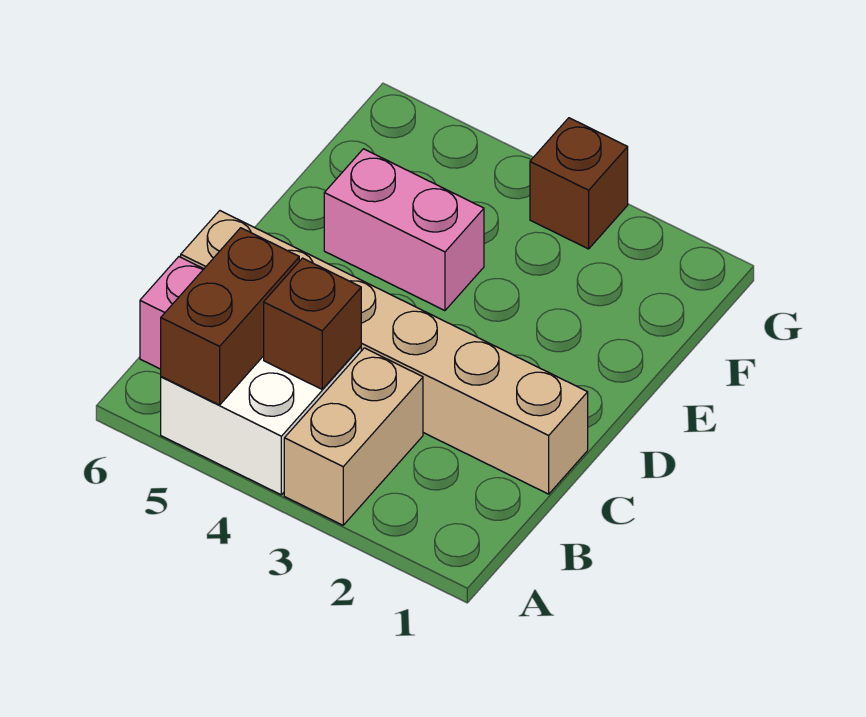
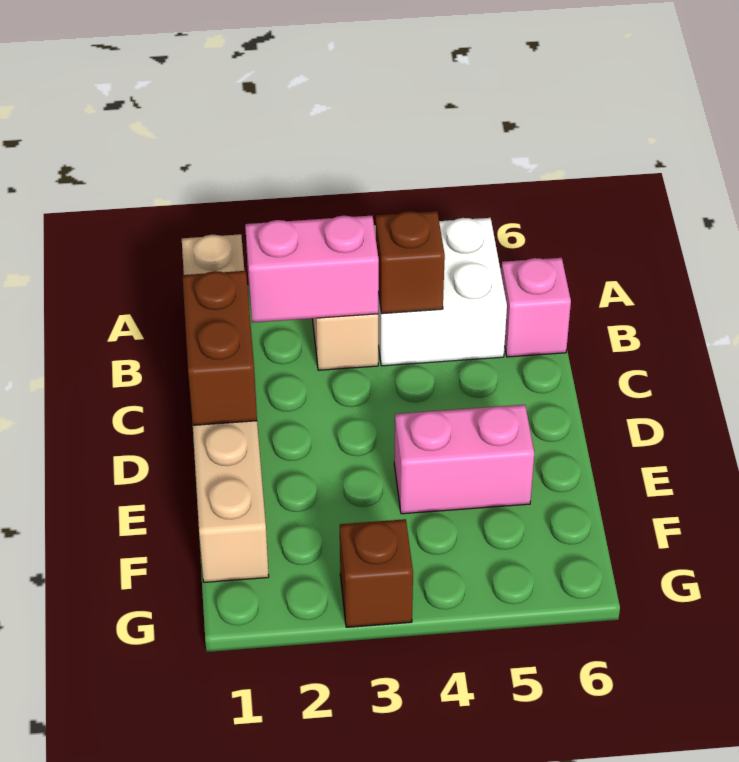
brown brick A5:B5 level 2 -> brown brick C1:D1 level 2
none -> pink brick B2:B3 level 2
tan brick C1:C6 level 1 -> tan brick A1:F1 level 1

